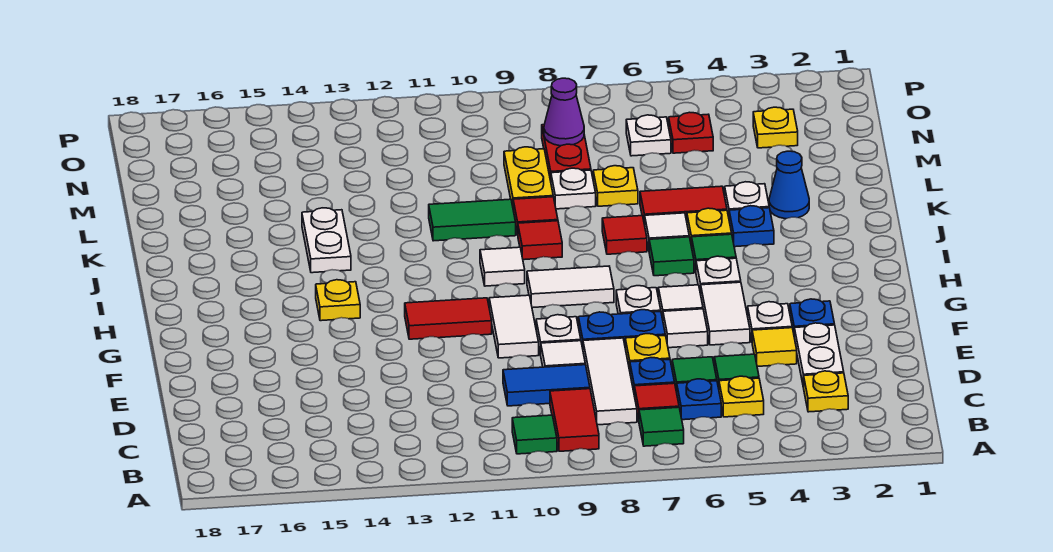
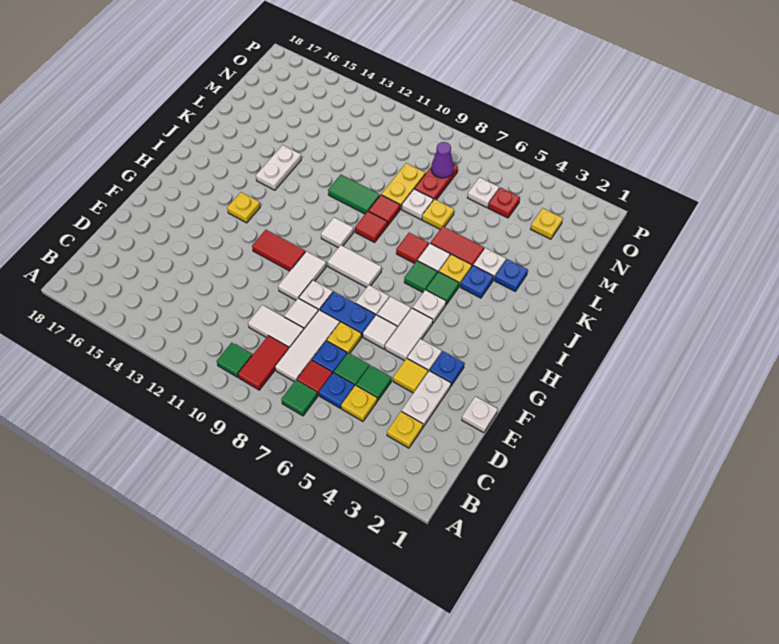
blue tile D9:D10 level 1 -> white tile D9:D10 level 1
none -> white plate E1 level 1
blue cone K3 level 1 -> blue plate K3 level 1

